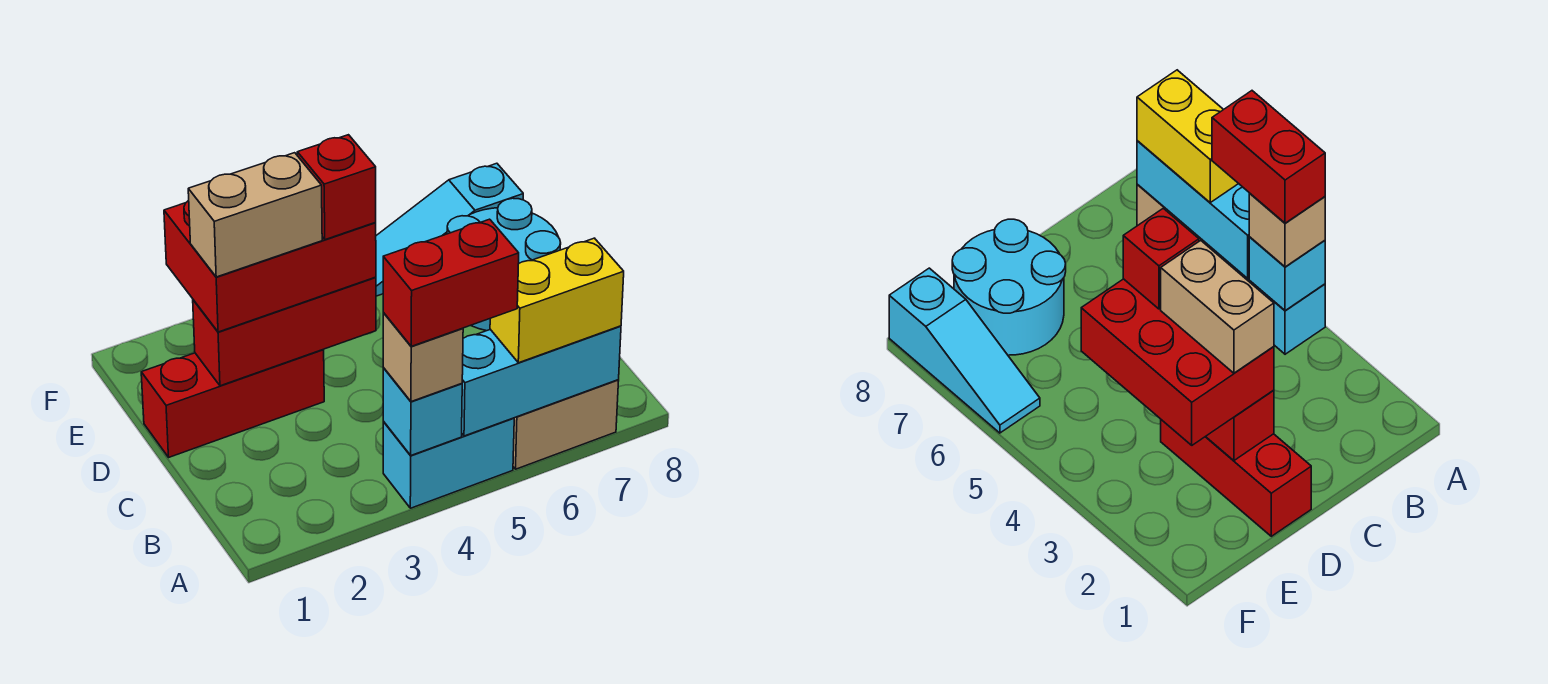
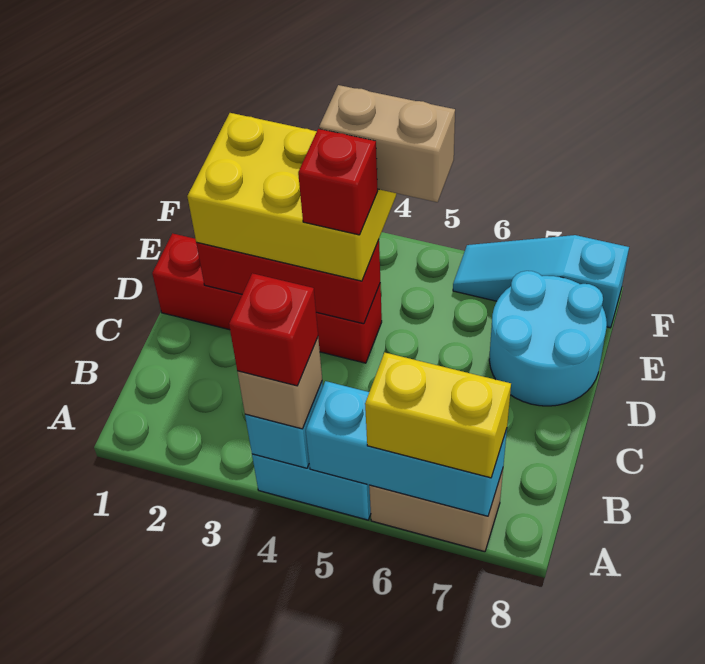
red brick A4:A5 level 4 -> red brick A4 level 4
red brick D1:D3 level 1 -> red brick D1:D4 level 1
red brick D2:E4 level 3 -> yellow brick D2:E4 level 3
tan brick D2:D3 level 4 -> tan brick E4:E5 level 4

